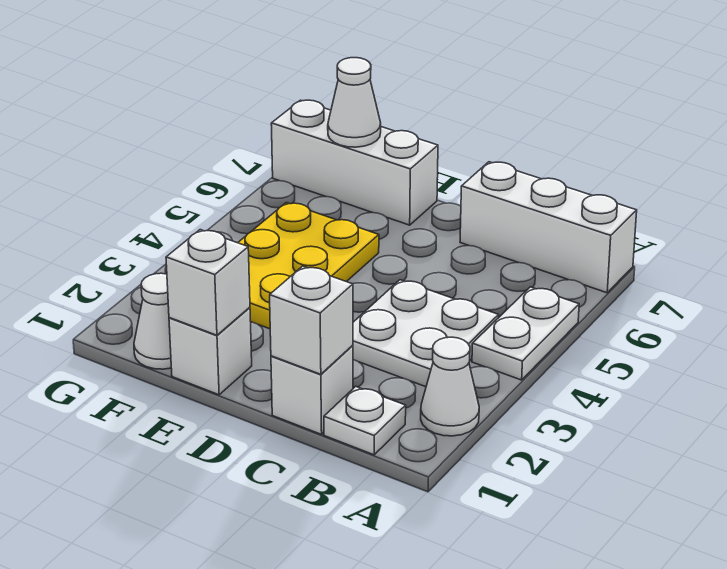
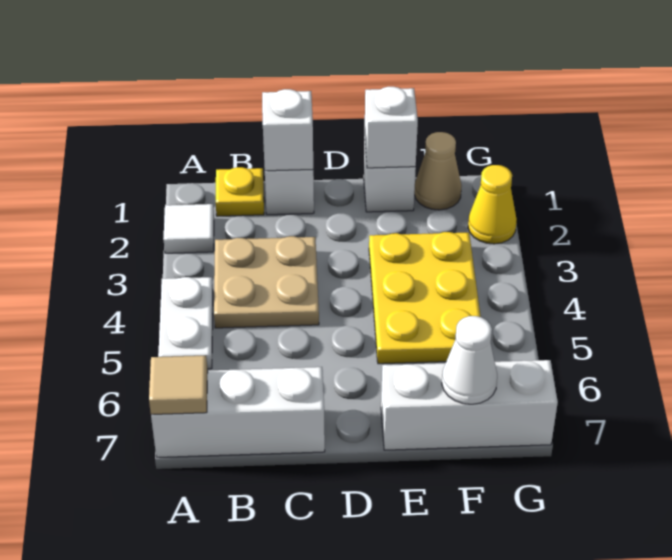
white cone A2 level 1 -> white tile A2 level 1
none -> tan tile A7 level 2
white plate B1 level 1 -> yellow plate B1 level 1
white plate B3:C4 level 1 -> tan plate B3:C4 level 1
white cone F1 level 1 -> tan cone F1 level 1
none -> yellow cone G2 level 1

